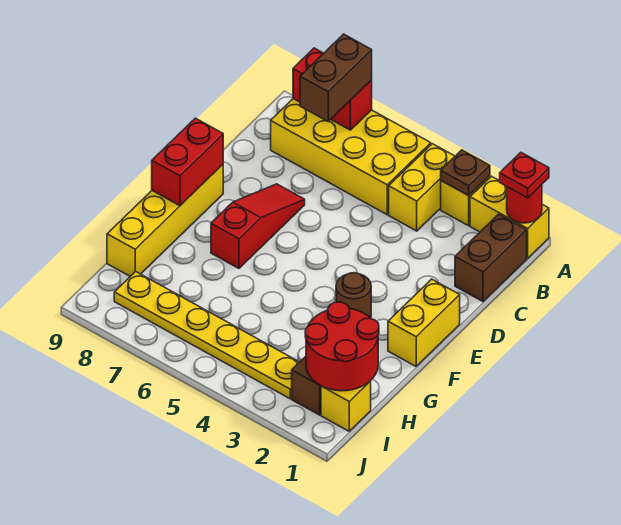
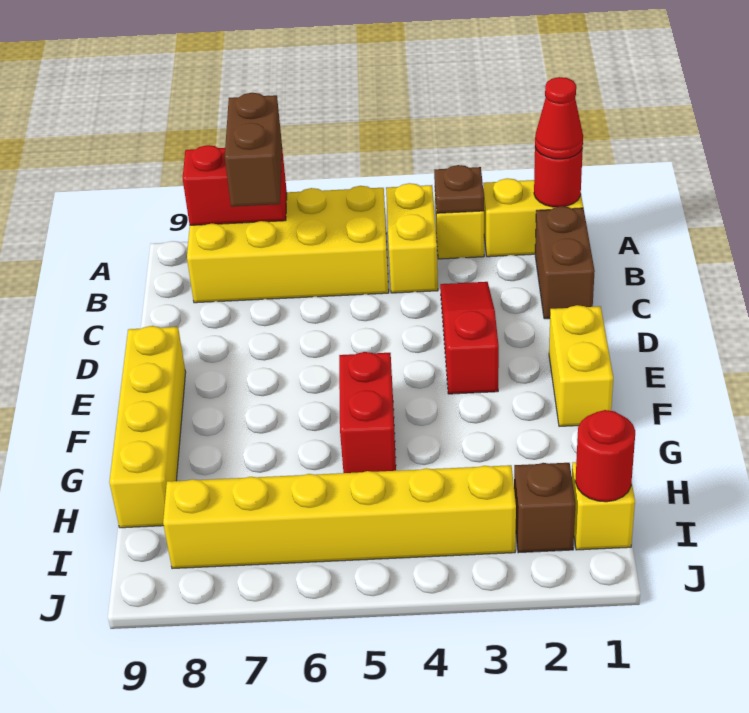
red plate A1 level 3 -> red cone A1 level 3
red slope D7:F7 level 1 top F -> red slope C3:E3 level 1 top E
red brick E9:F9 level 2 -> red brick F5:G5 level 1
brown round brick F3 level 1 -> none
red round brick H1:I2 level 2 -> red round brick I1 level 2
yellow plate I3:I8 level 1 -> yellow brick I3:I8 level 1

